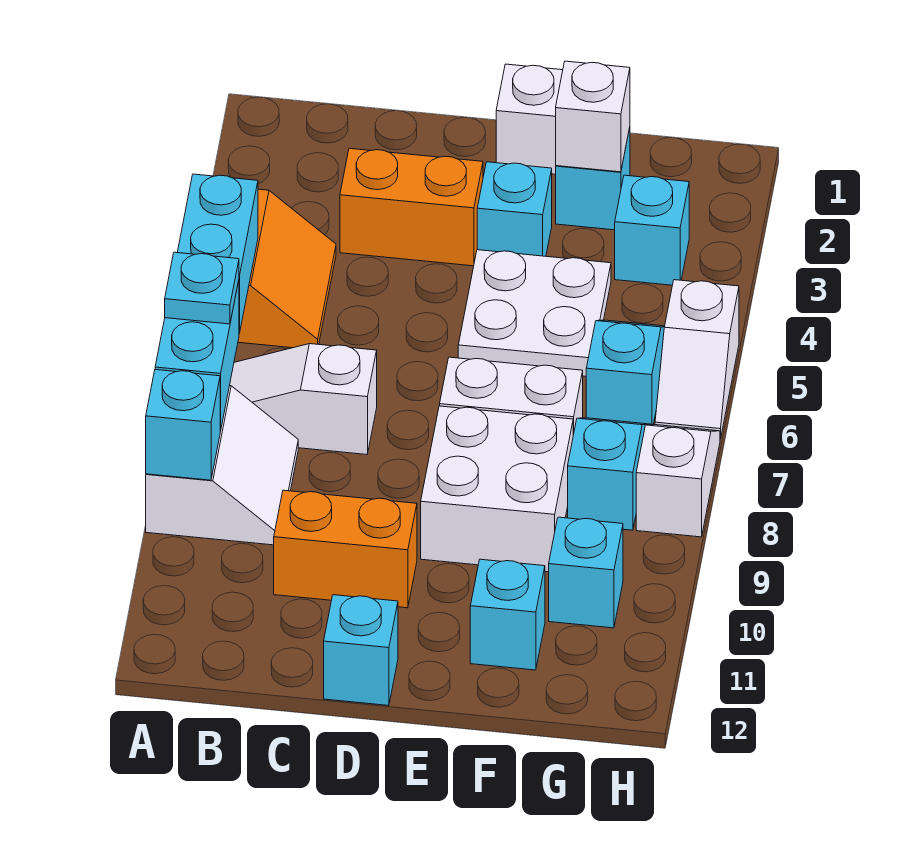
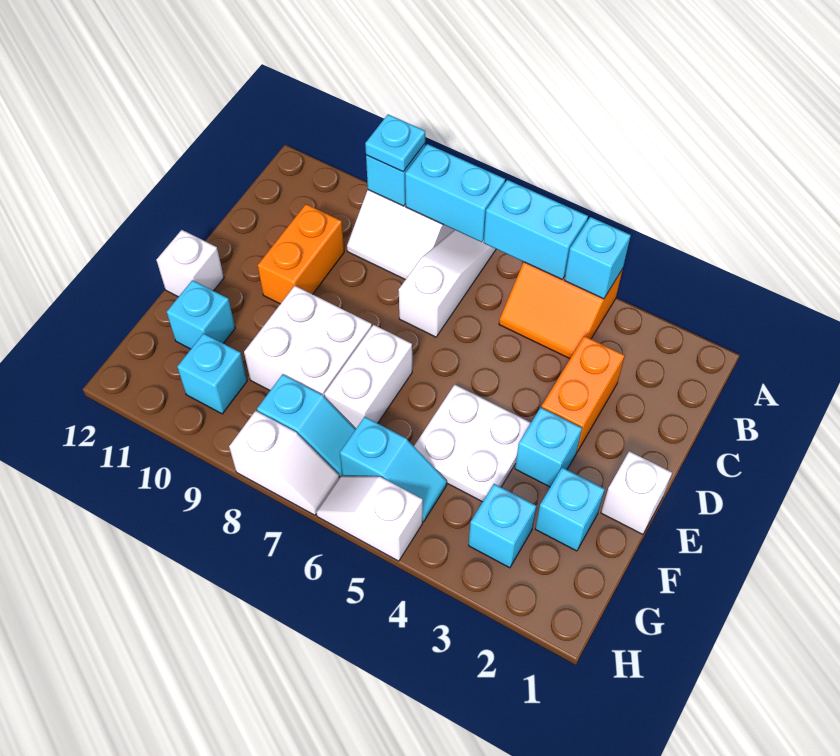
cyan plate A7 level 3 -> cyan plate A9 level 3
cyan brick D12 level 1 -> cyan brick A4 level 2
white brick F2 level 2 -> white brick E12 level 1

